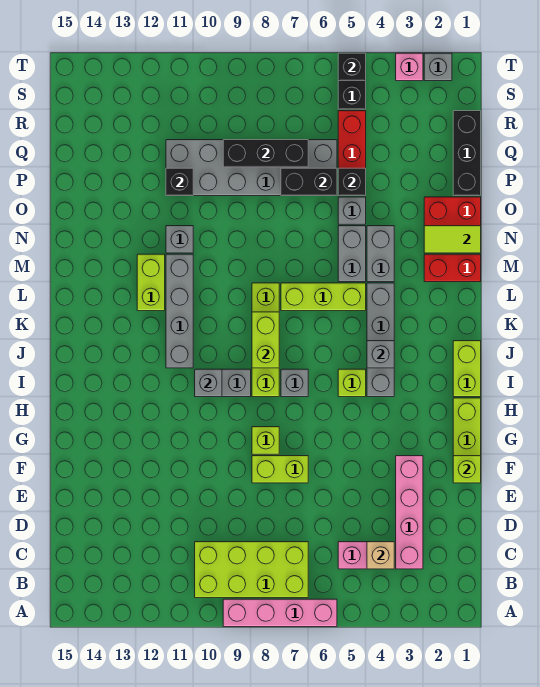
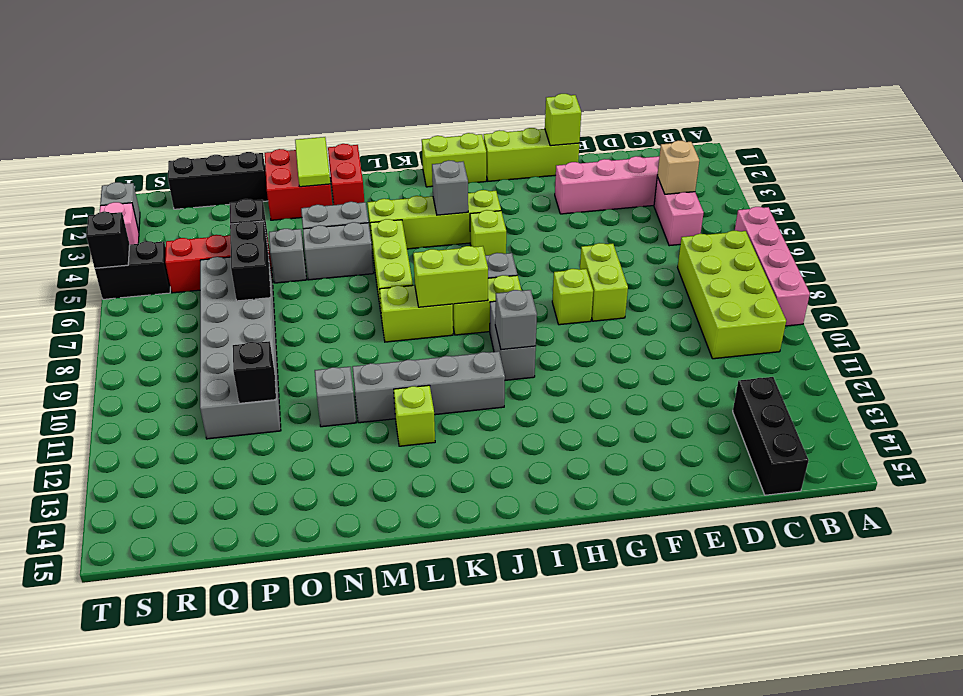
grey brick I4:L4 level 1 -> lime brick I4:L4 level 1
lime brick L12:M12 level 1 -> lime brick L12 level 1
black brick Q7:Q9 level 2 -> black brick C13:C15 level 1

